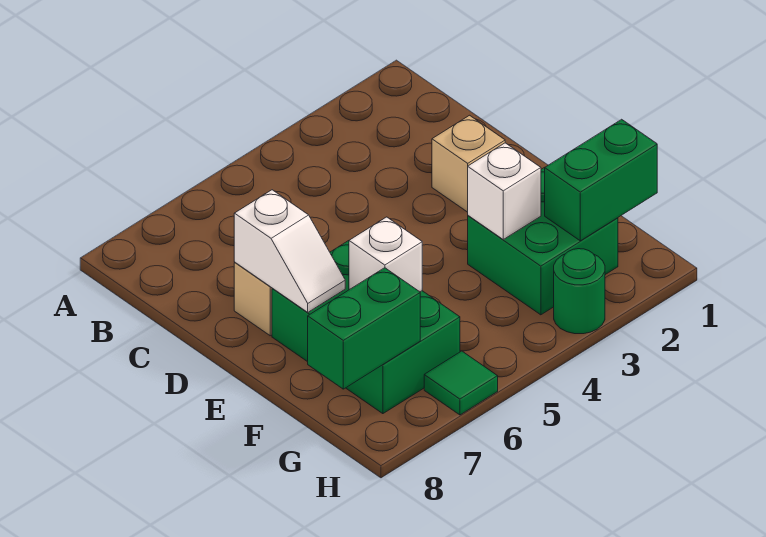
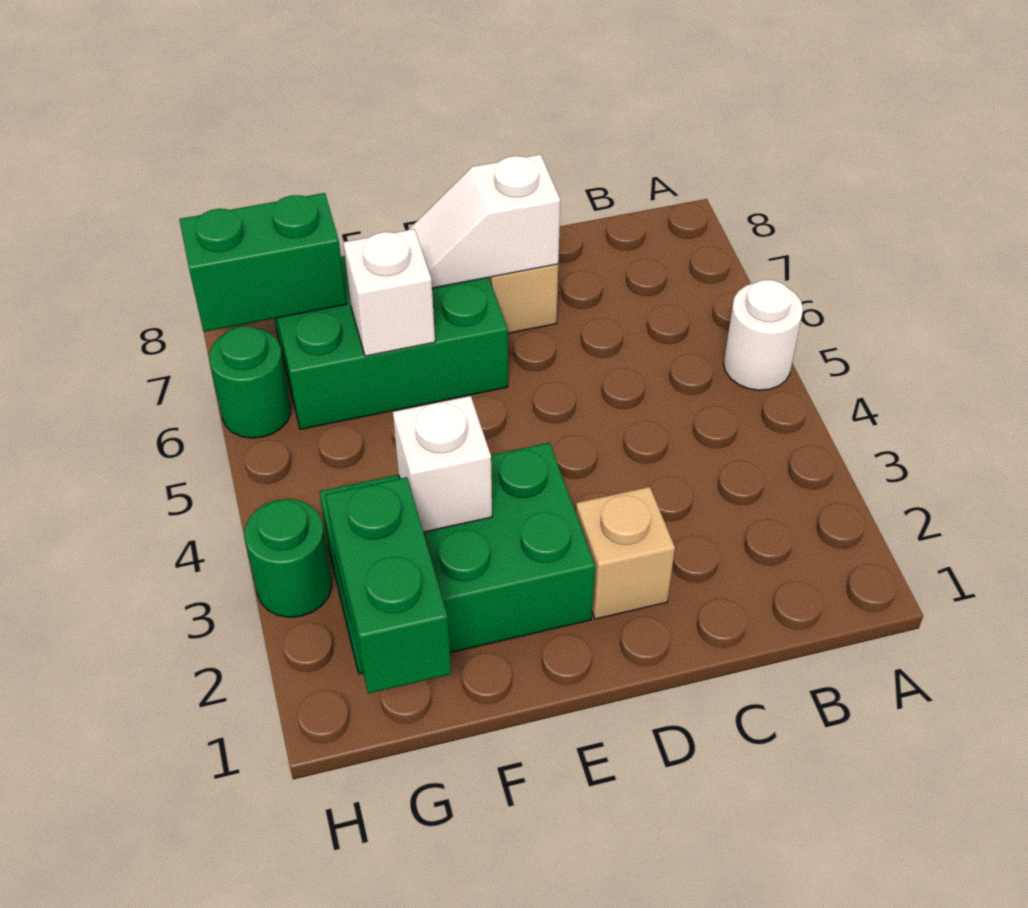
none -> white round brick A5 level 1
green brick F2:G3 level 1 -> green brick E2:G3 level 1
green brick G7:G8 level 2 -> green brick G7:H7 level 2
green tile H6 level 1 -> green round brick H6 level 1

